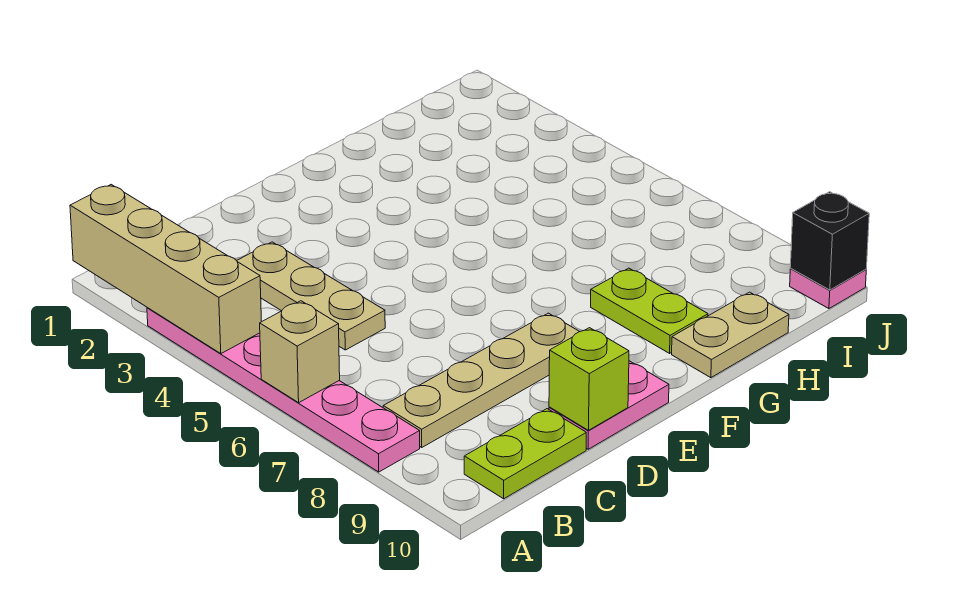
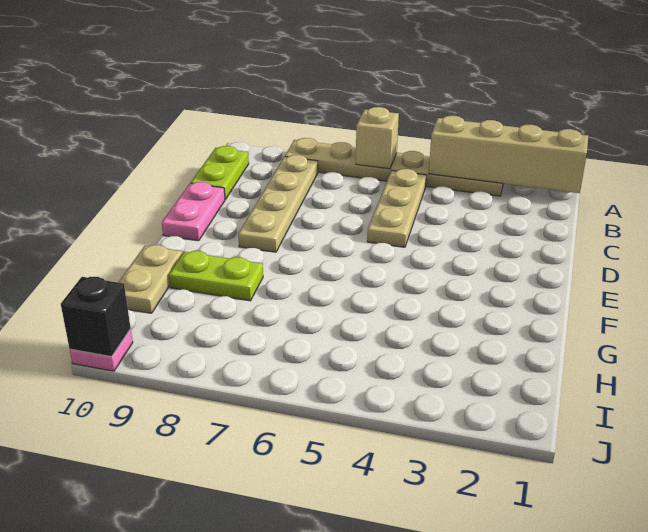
pink plate A3:A8 level 1 -> tan plate A3:A8 level 1
tan plate C3:C5 level 1 -> tan plate B5:D5 level 1
lime brick D10 level 2 -> none

